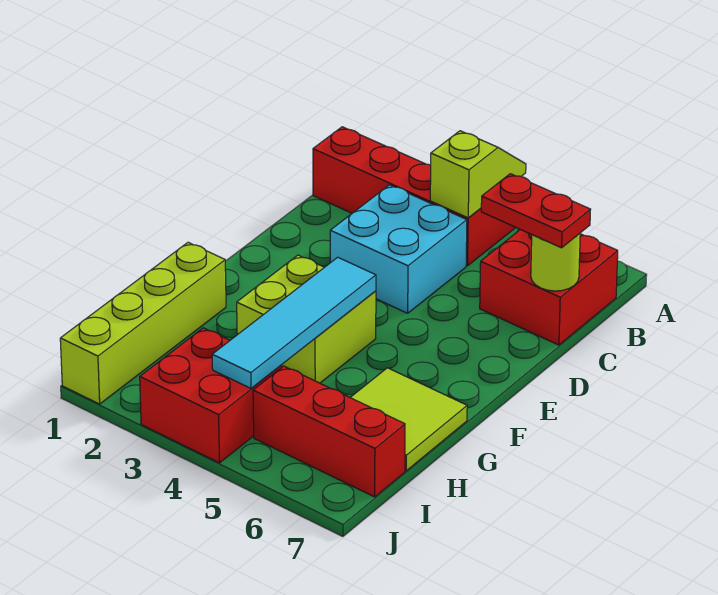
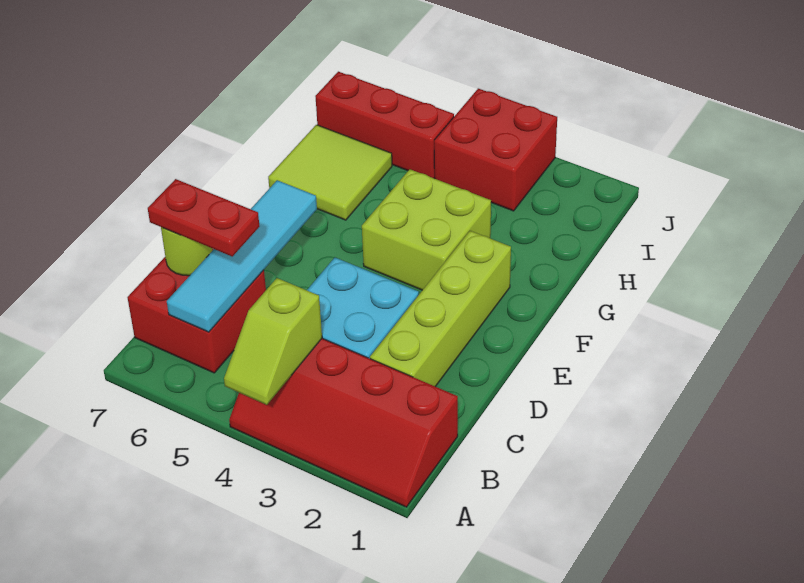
cyan tile F4:I4 level 2 -> cyan tile B6:E6 level 2
lime brick G1:J1 level 1 -> lime brick C2:F2 level 1

